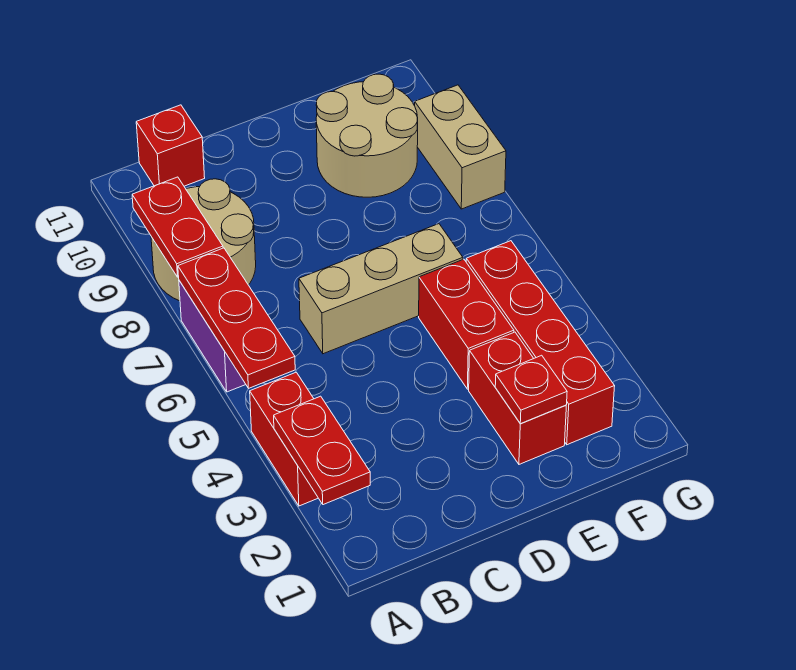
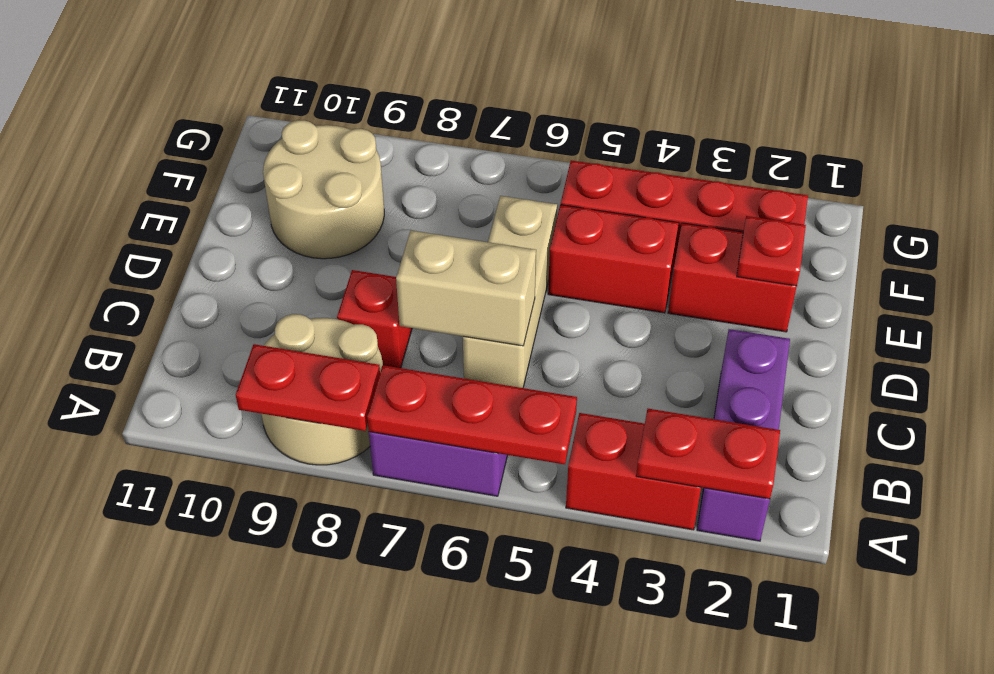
none -> purple brick A2:C2 level 1
red brick B11 level 1 -> red brick C8 level 1
tan brick G8:G9 level 1 -> tan brick C6:C7 level 2

